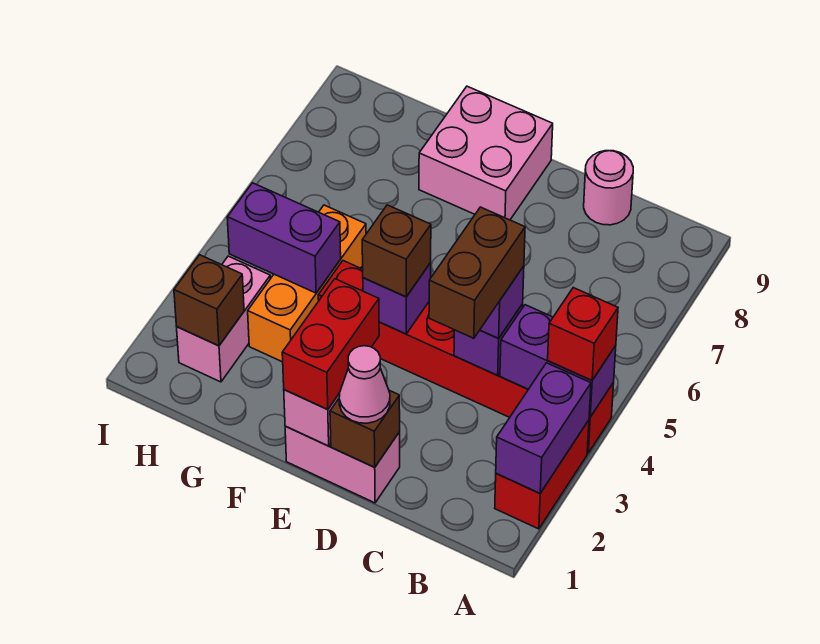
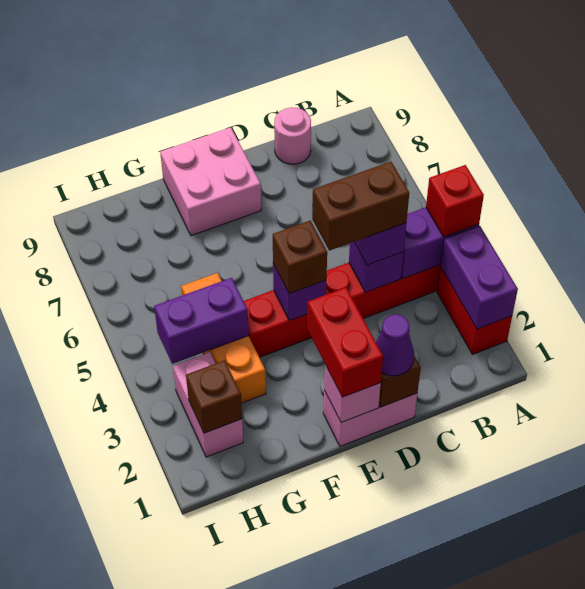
brown brick C3:C4 level 4 -> brown brick C4:D4 level 4
pink cone D1 level 3 -> purple cone D1 level 3

